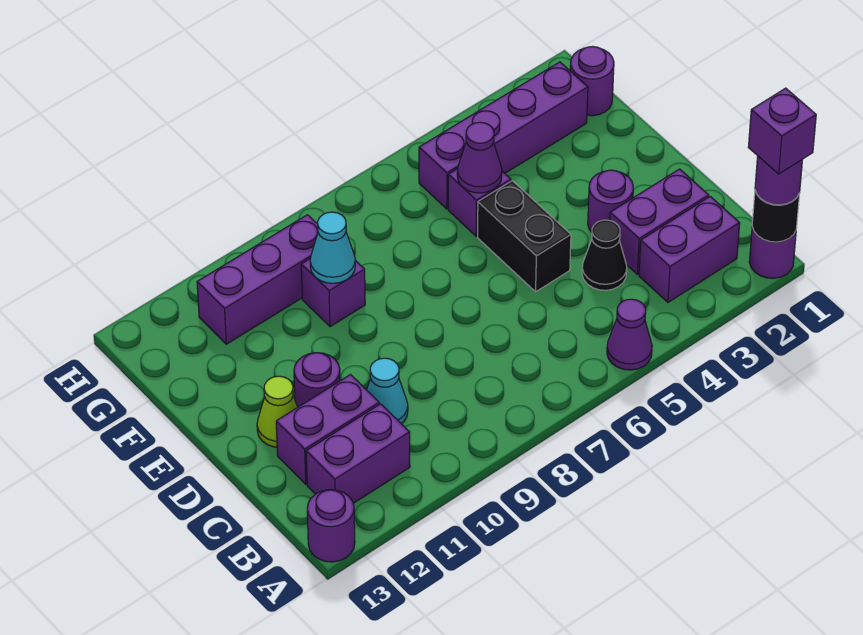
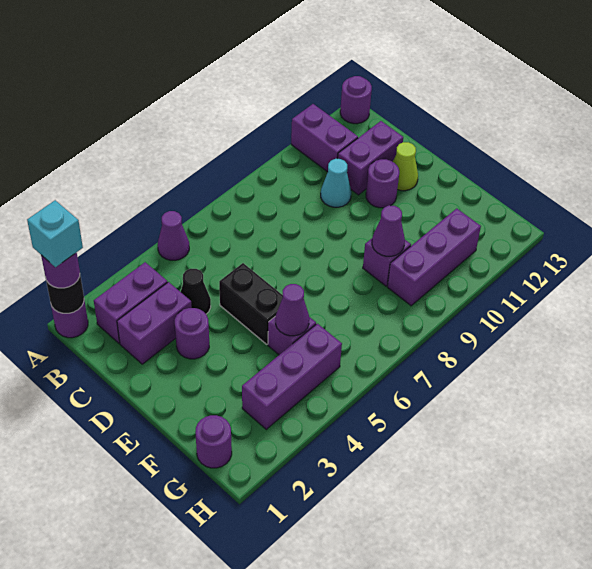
purple brick A1 level 4 -> cyan brick A1 level 4
purple brick B11:B12 level 1 -> purple brick A11:B11 level 1
cyan cone F9 level 2 -> purple cone F9 level 2
purple brick G2:G5 level 1 -> purple brick G3:G5 level 1

